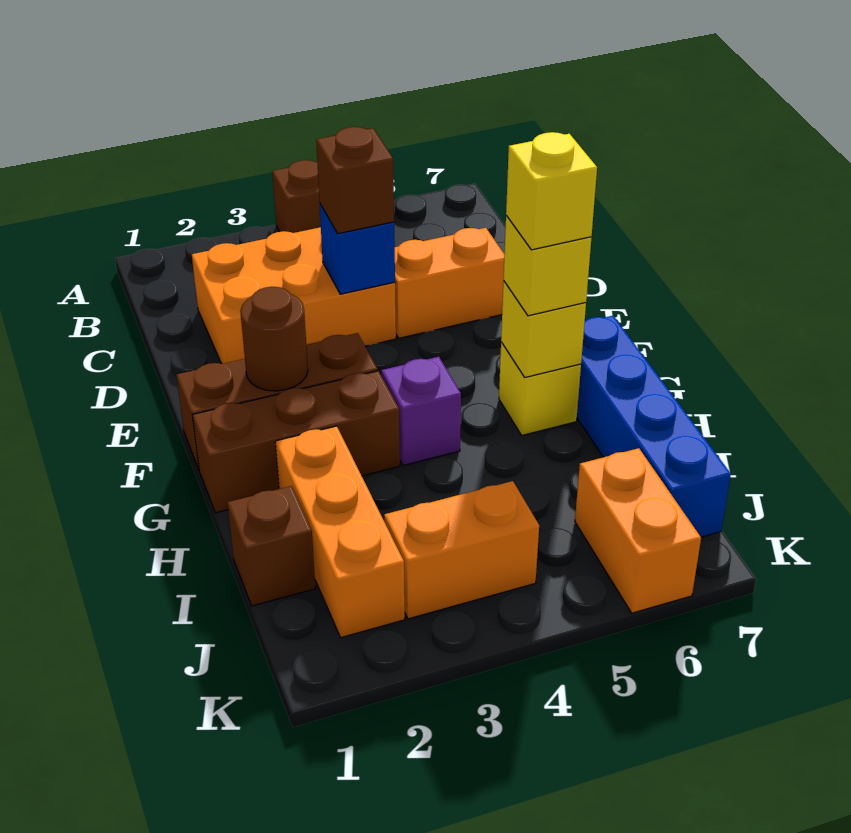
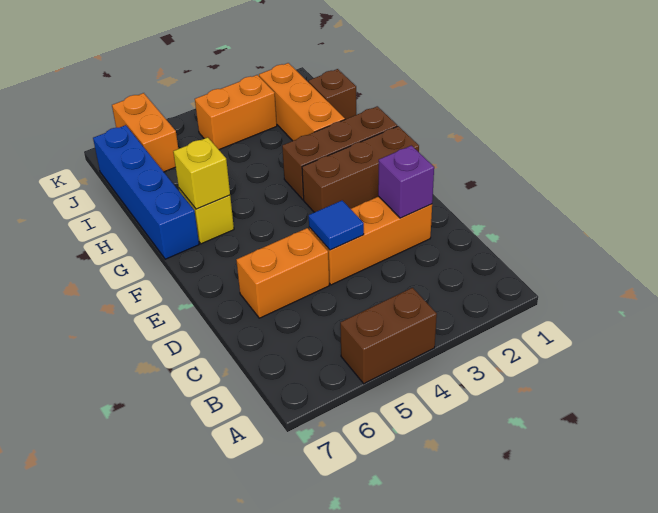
orange brick C2:D4 level 1 -> orange brick D2:D4 level 1
blue brick D4 level 2 -> blue tile D4 level 2
brown brick D4 level 3 -> none
brown round brick F2 level 2 -> none
purple brick G4 level 1 -> purple brick D2 level 2
yellow brick G6 level 3 -> none
yellow brick G6 level 4 -> none

